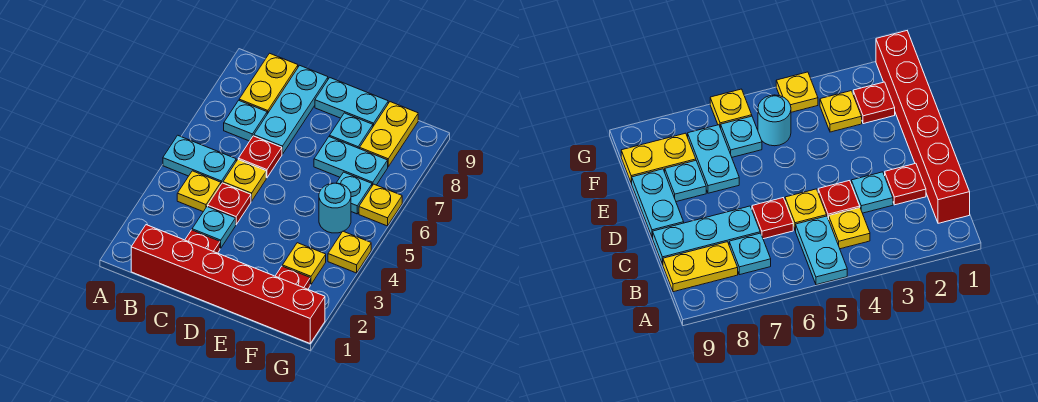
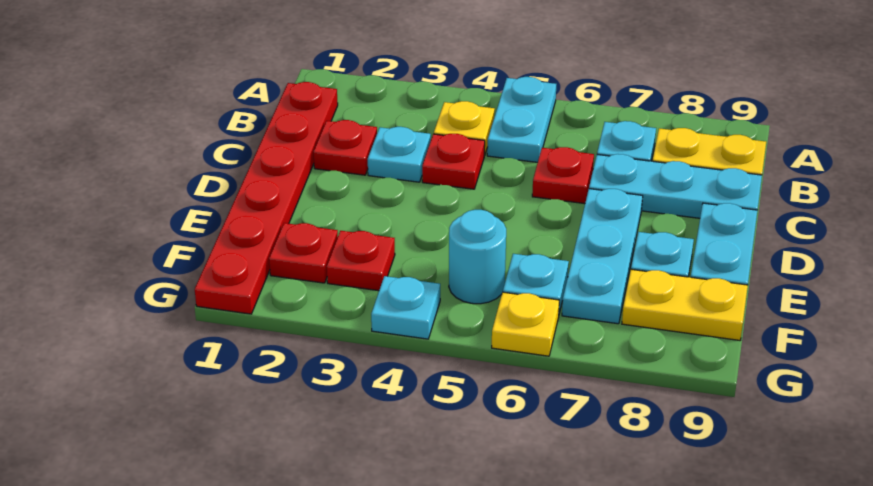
red brick B1:G1 level 1 -> red plate B1:G1 level 1
yellow plate C5 level 1 -> none
cyan plate E7:F7 level 1 -> cyan plate D7:F7 level 1
yellow plate F3 level 1 -> red plate F3 level 1
yellow plate G4 level 1 -> cyan plate G4 level 1

